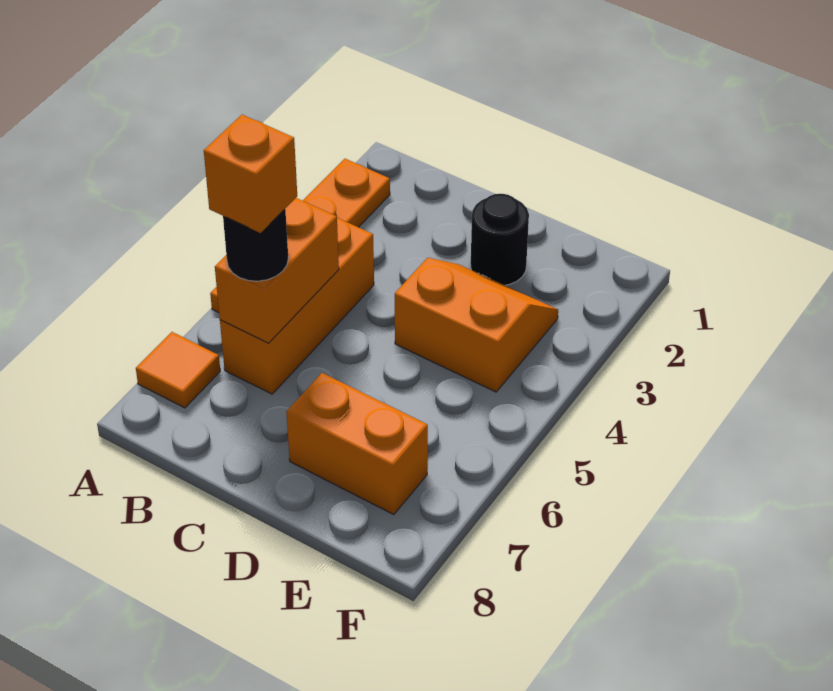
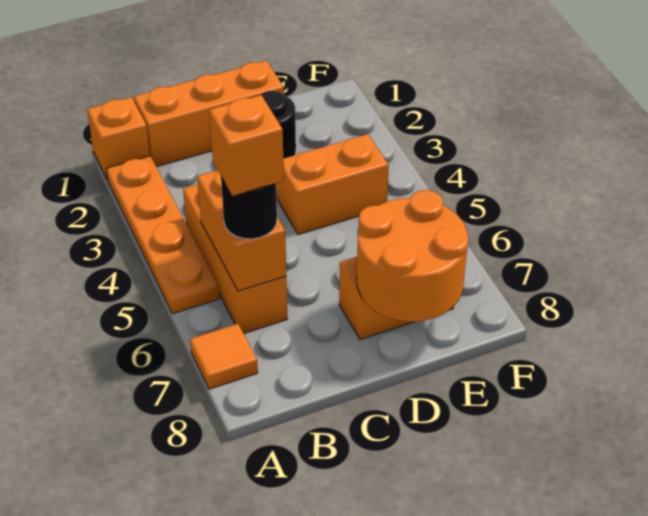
none -> orange brick A1 level 1
none -> orange brick B1:D1 level 1
none -> orange round brick D7:E8 level 2

